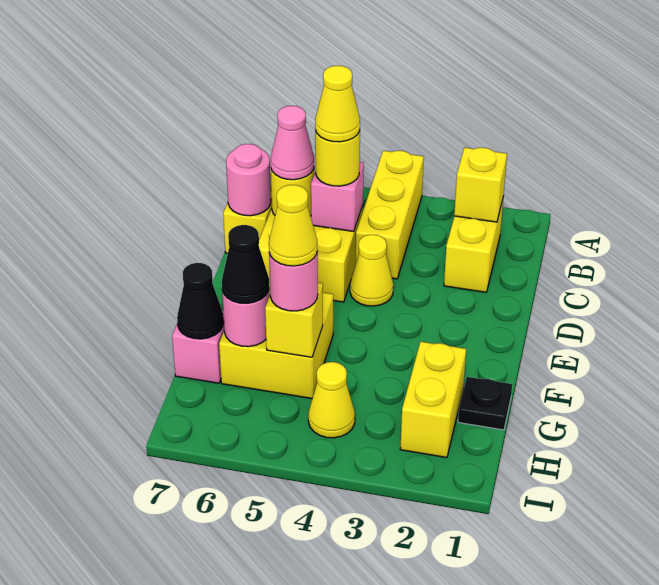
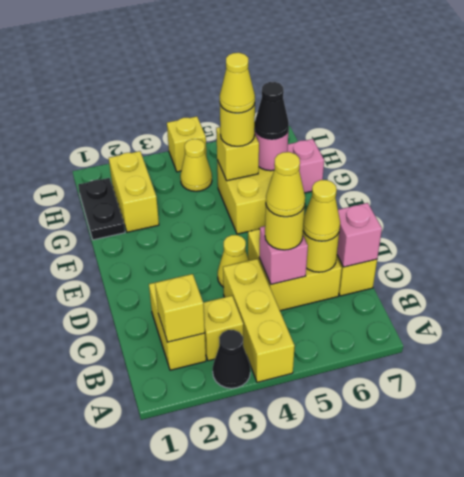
none -> yellow brick B3 level 1
pink cone C6 level 3 -> yellow cone C6 level 3
pink round brick C7 level 2 -> pink brick C7 level 2
black plate G1 level 1 -> black plate G1:H1 level 1
pink round brick G5 level 3 -> yellow round brick G5 level 3
black cone G7 level 2 -> black cone A3 level 1
none -> yellow brick I4 level 1

